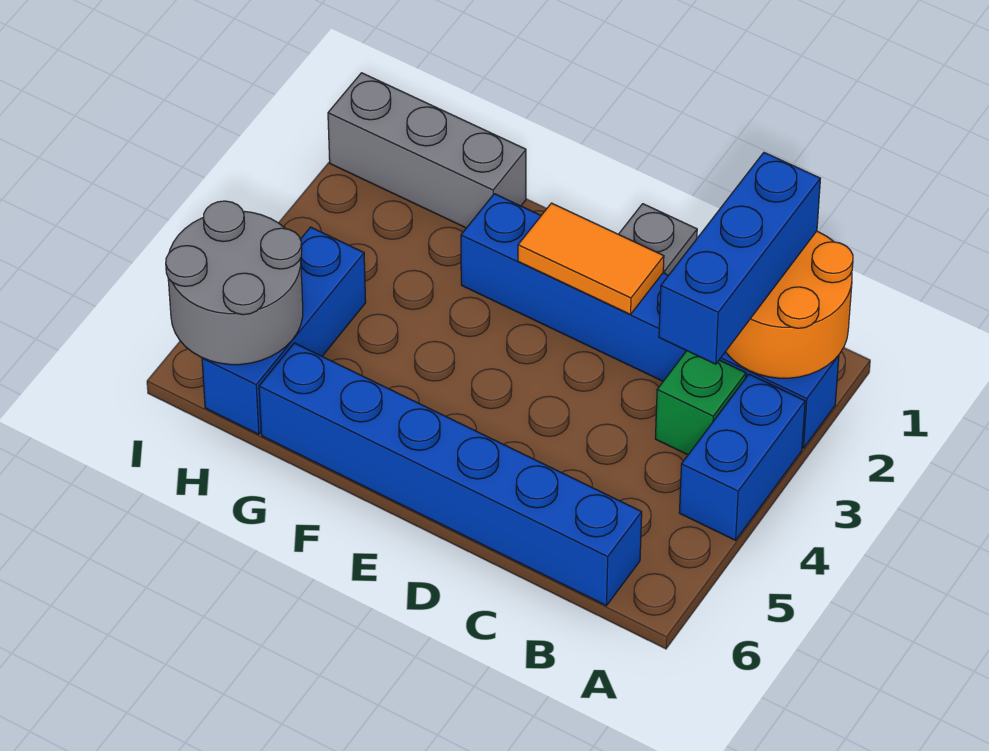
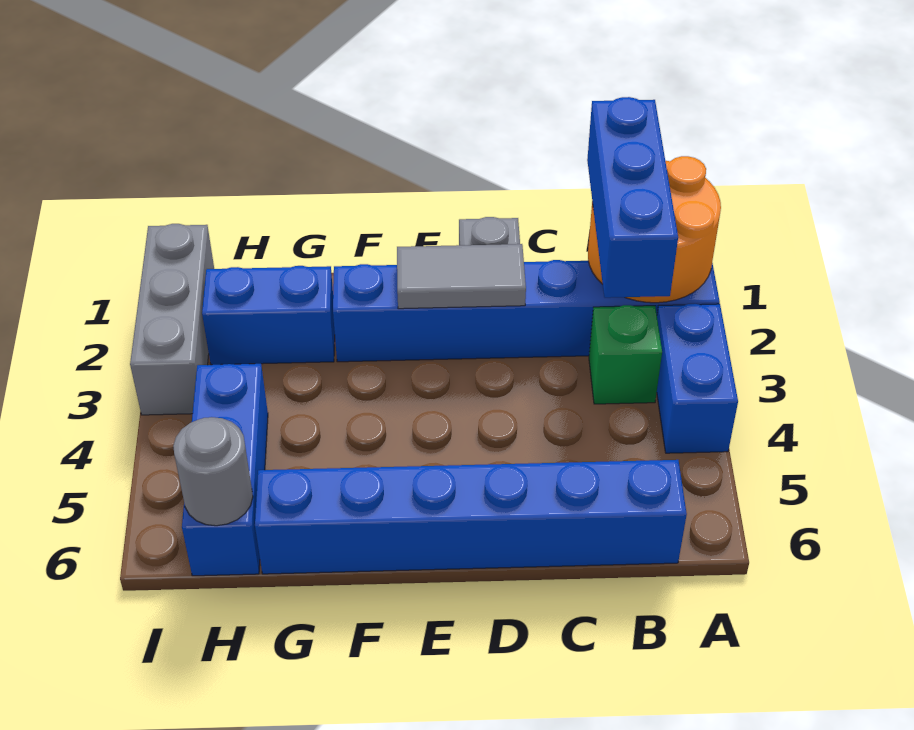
orange tile D2:E2 level 2 -> grey tile D2:E2 level 2
grey brick G1:I1 level 1 -> grey brick I1:I3 level 1
none -> blue brick G2:H2 level 1
grey round brick H5:I6 level 2 -> grey round brick H6 level 2

